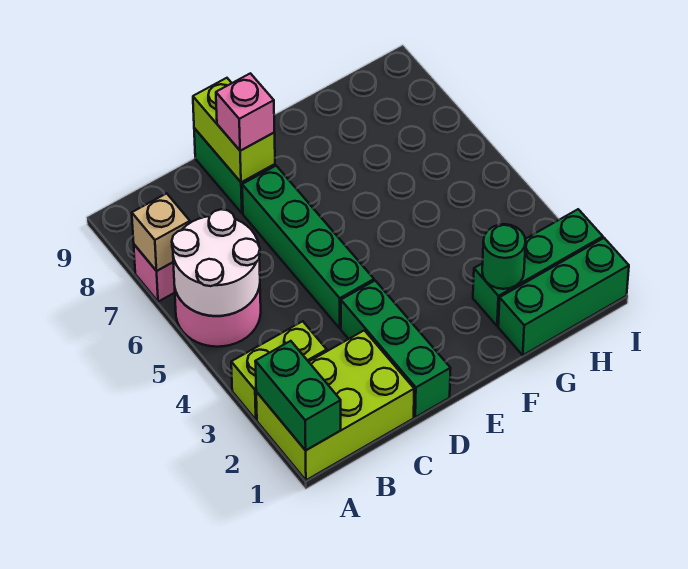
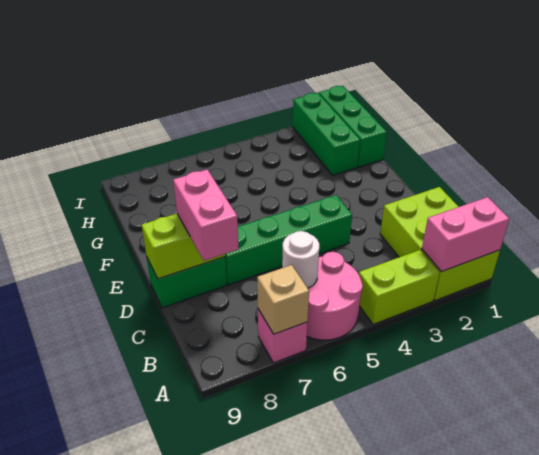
green brick A1:A2 level 2 -> pink brick A1:A2 level 2
lime brick A3:B3 level 1 -> lime brick A3:A4 level 1
white round brick A5:B6 level 2 -> white round brick B6 level 2
green brick D1:D3 level 1 -> none
pink brick D8 level 3 -> pink brick C8:D8 level 3
green round brick G2 level 2 -> none

